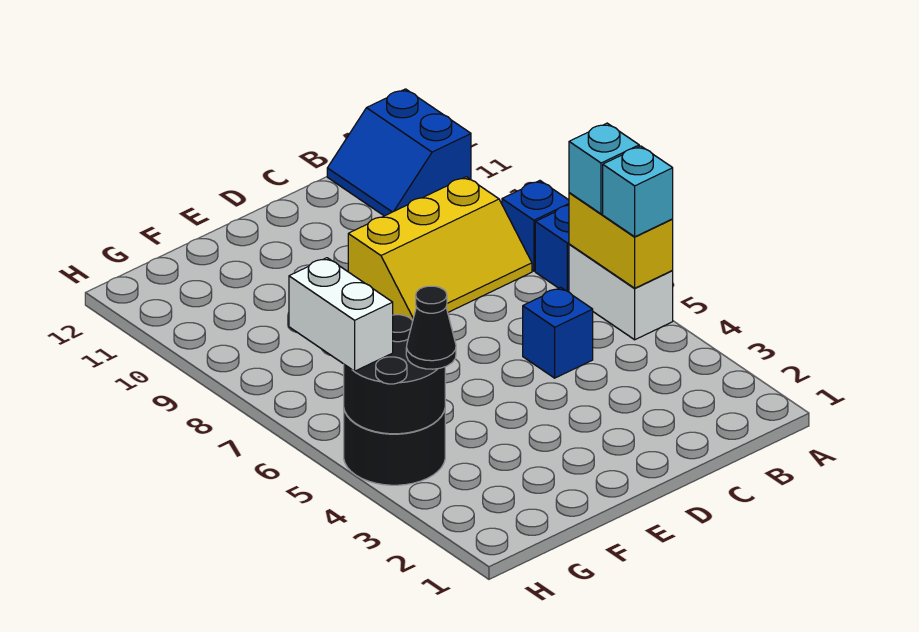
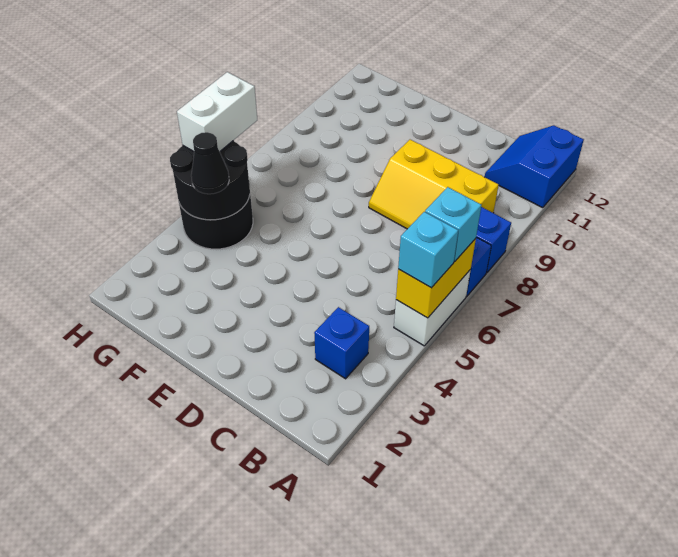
blue brick C5 level 1 -> blue brick B3 level 1

